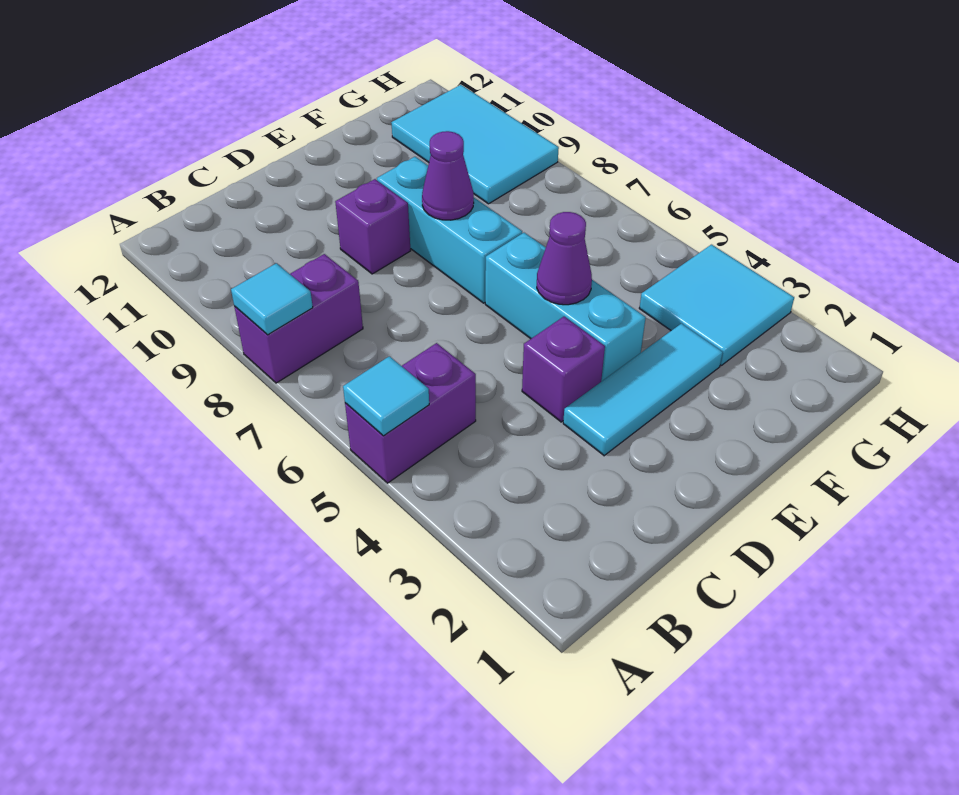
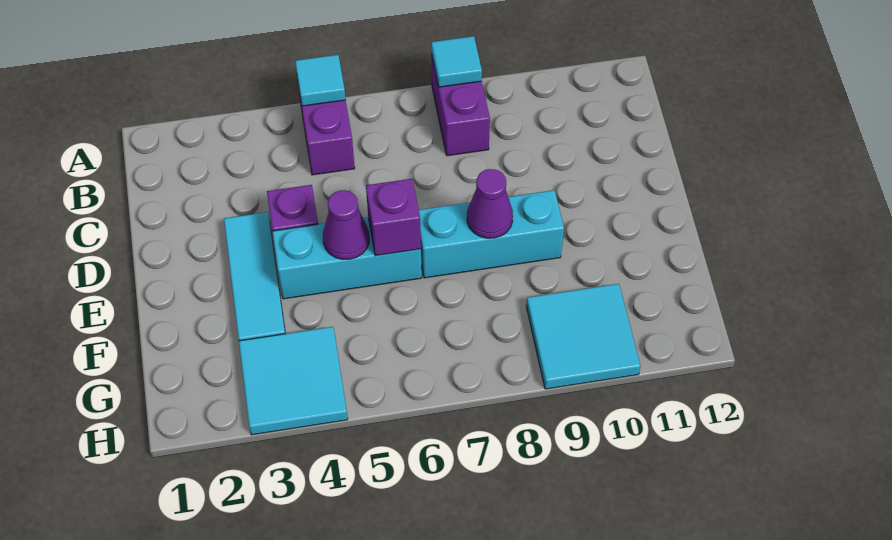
purple brick D9 level 1 -> purple brick E6 level 2
cyan tile G9:H11 level 1 -> cyan tile G9:H10 level 1

